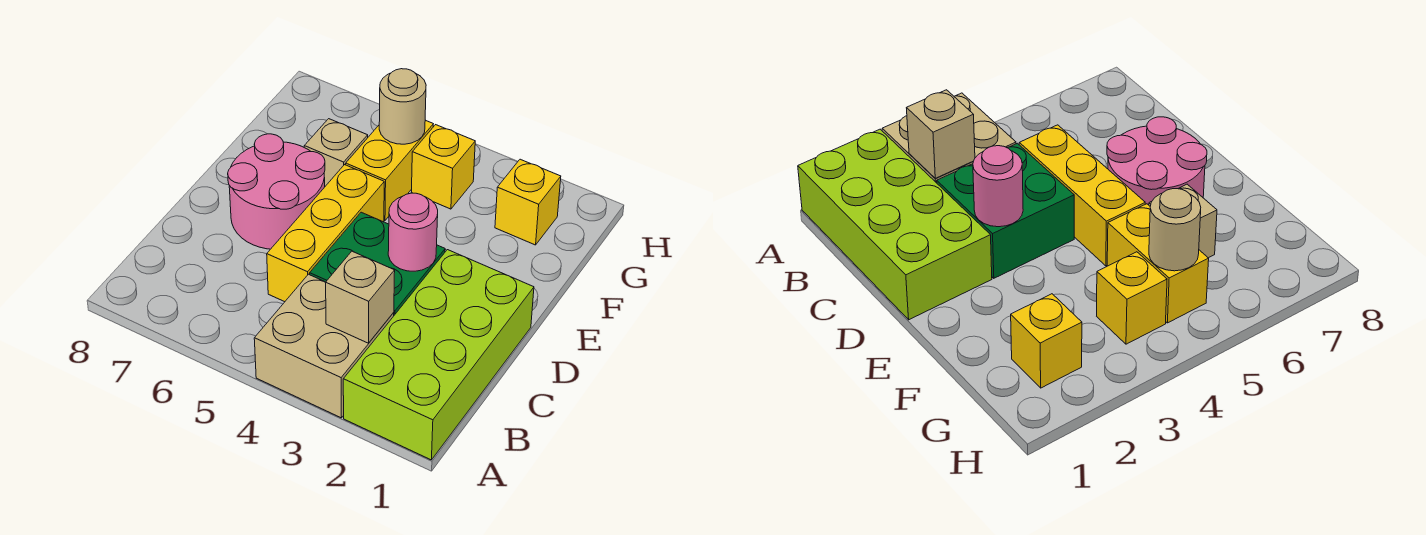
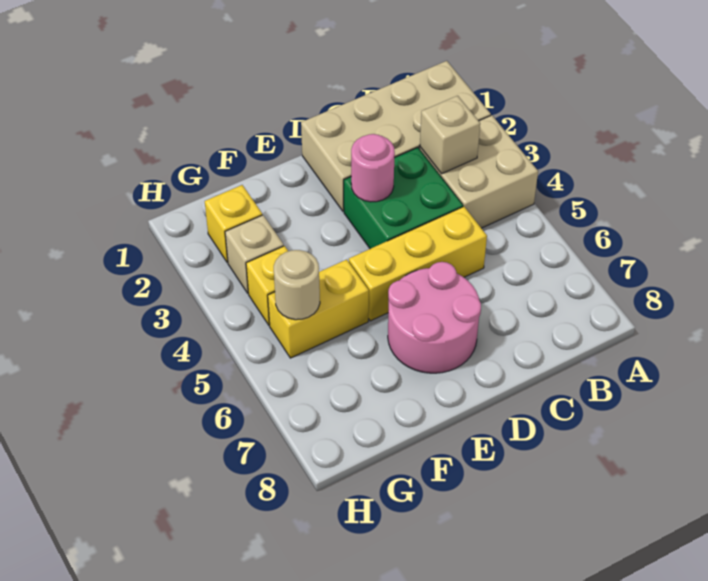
lime brick A1:D2 level 1 -> tan brick A1:D2 level 1
tan brick F6 level 1 -> tan brick G3 level 1

